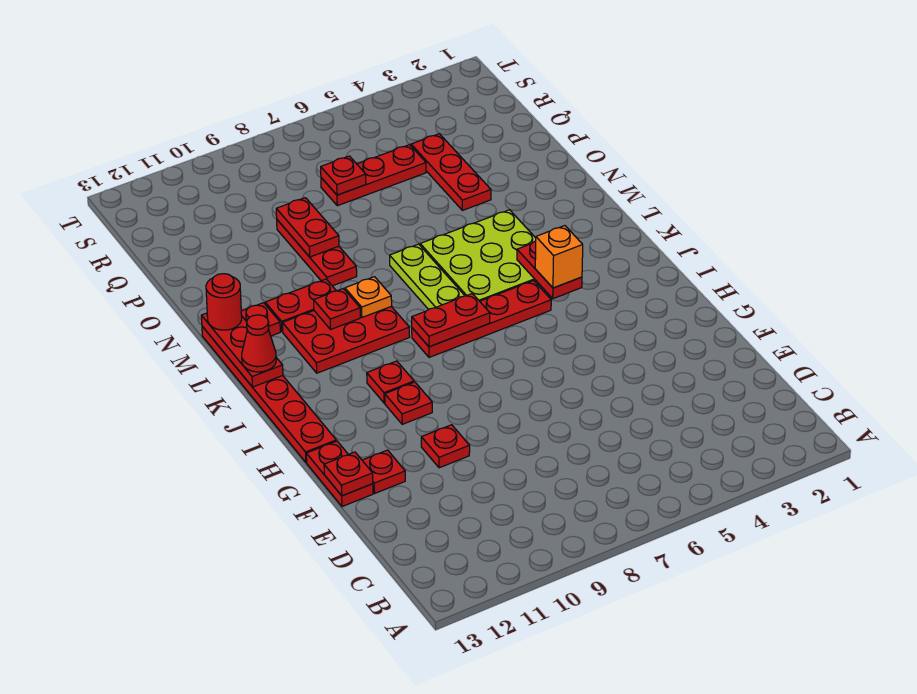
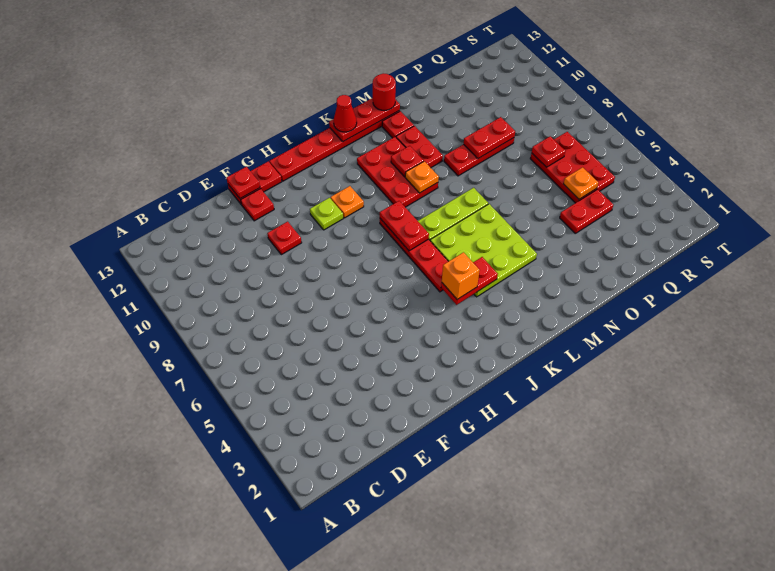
red plate H10 level 1 -> lime plate H10 level 1
red plate I10 level 1 -> orange plate I10 level 1
red plate O4:Q4 level 1 -> red plate P4:Q4 level 1
red plate Q5:Q7 level 1 -> red plate Q5:R7 level 1
none -> orange plate Q5 level 2

